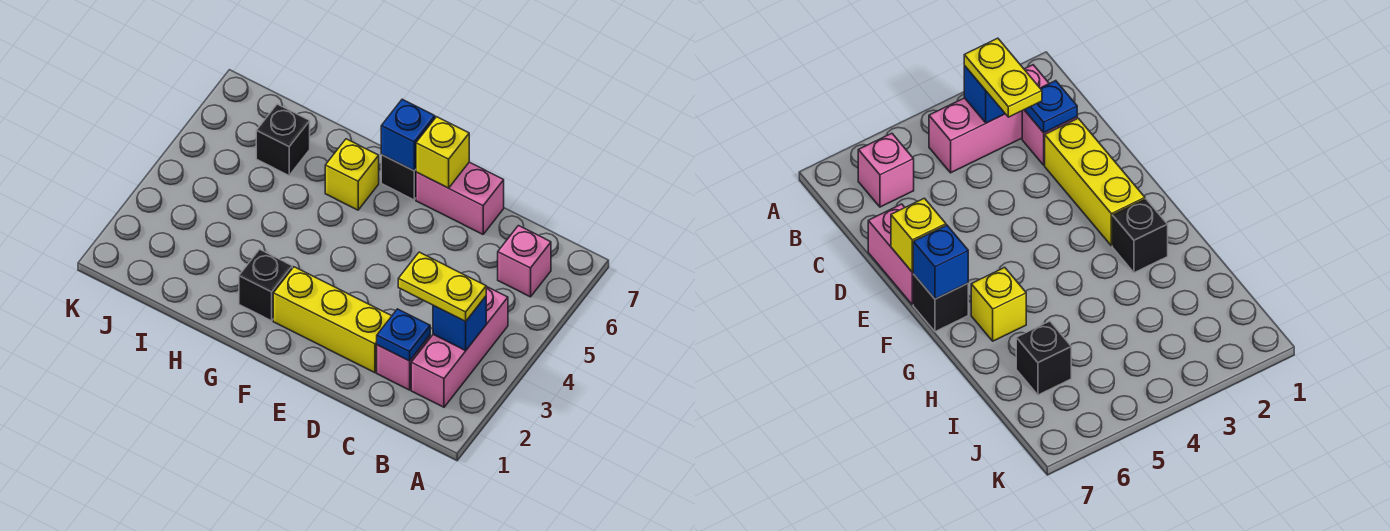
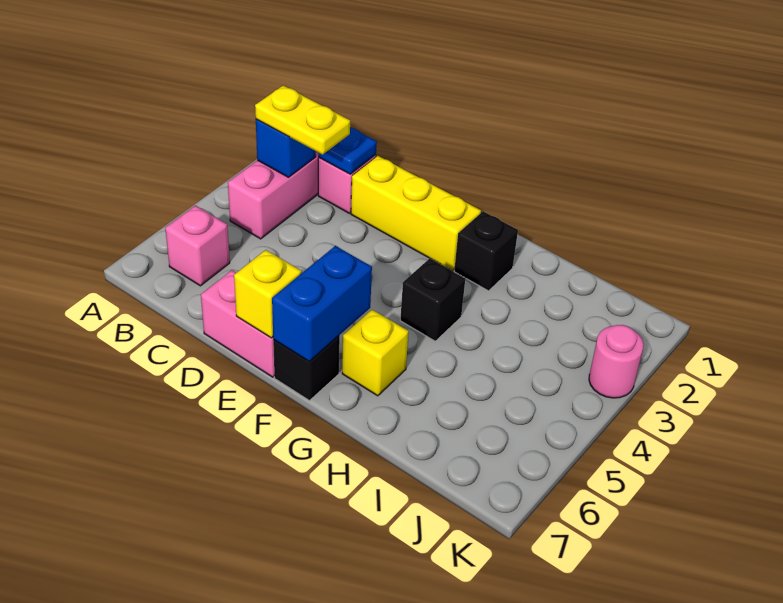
blue brick F7 level 2 -> blue brick F6:F7 level 2
black brick I6 level 1 -> black brick G4 level 1
none -> pink round brick K3 level 1

